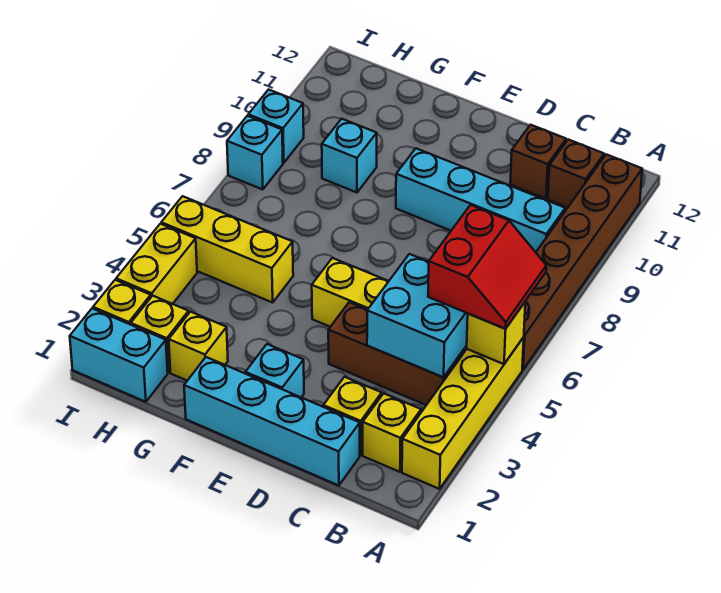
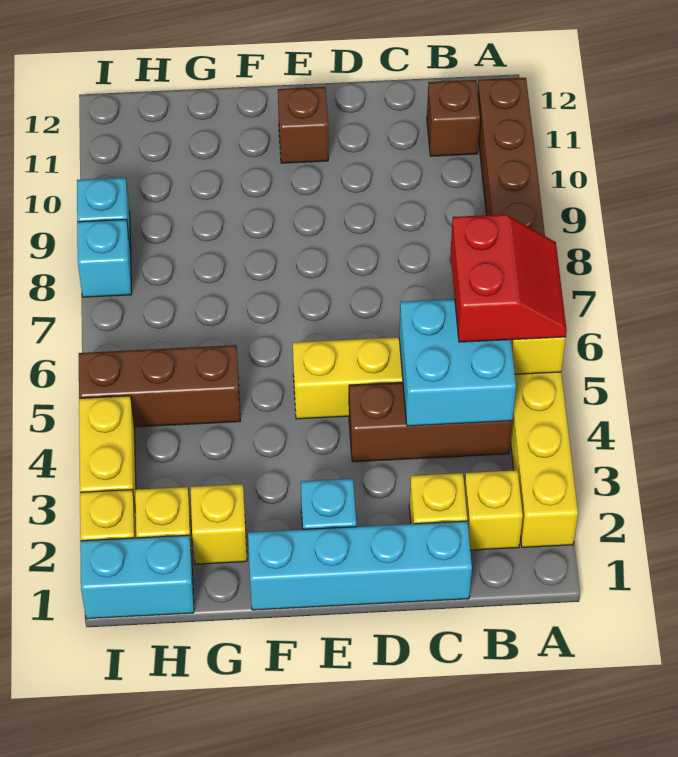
cyan brick B9:E9 level 1 -> none
brown brick C11 level 1 -> brown brick E11 level 1
yellow brick G5:I5 level 1 -> brown brick G5:I5 level 1
cyan brick G9 level 1 -> none

